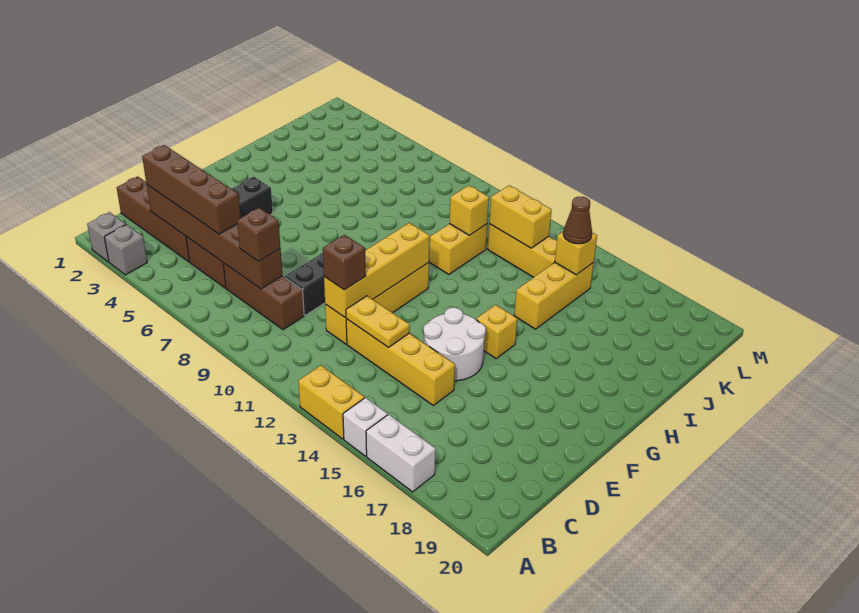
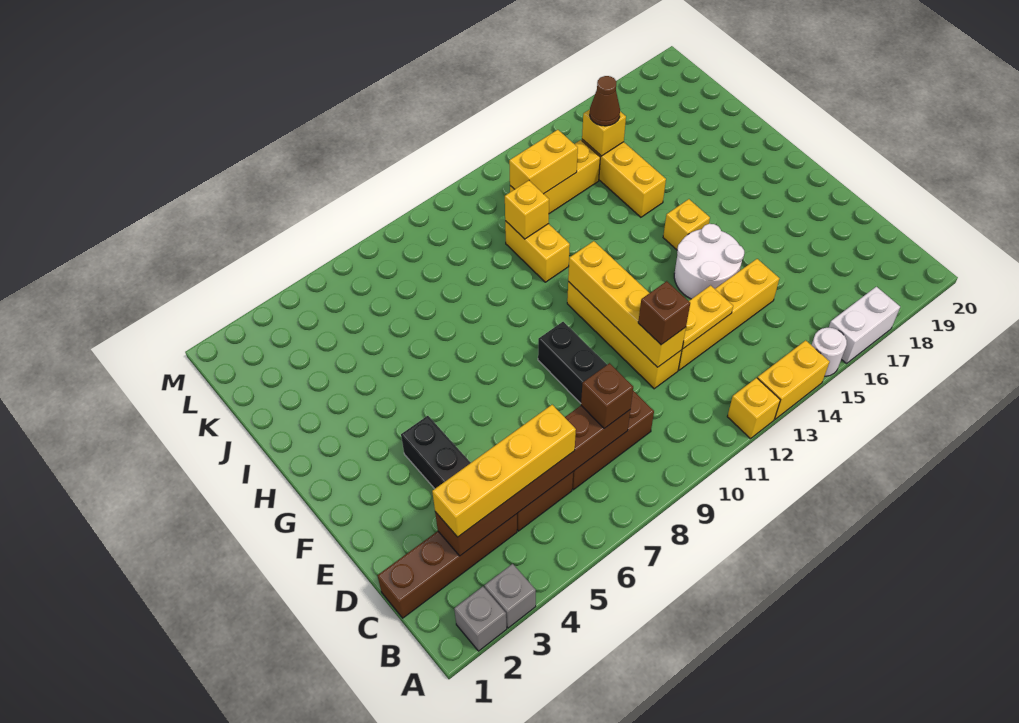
none -> yellow brick A12 level 1
white brick A15 level 1 -> white round brick A15 level 1
brown brick C3:C6 level 3 -> yellow brick C3:C6 level 3

